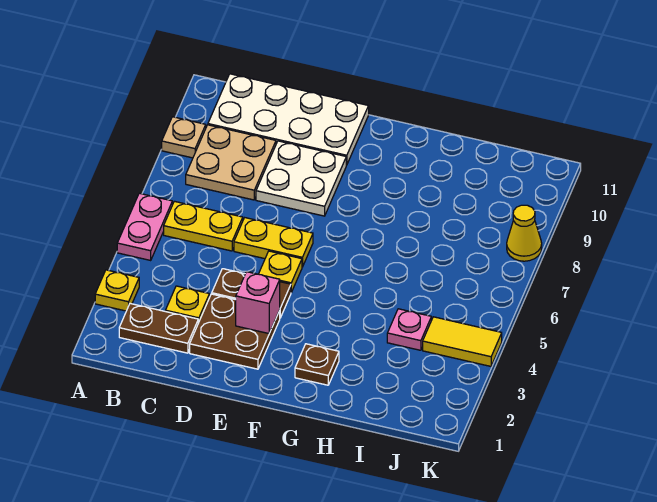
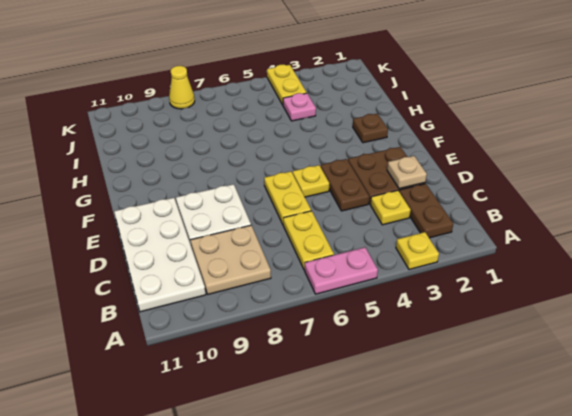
tan plate A9 level 1 -> tan plate D2 level 2
pink brick E3 level 2 -> none
yellow tile J4:K4 level 1 -> yellow plate J4:K4 level 1

